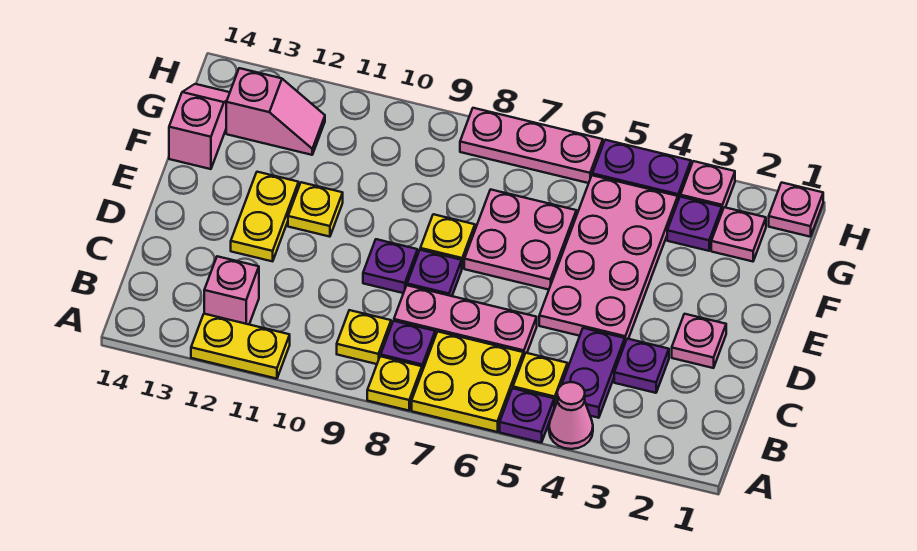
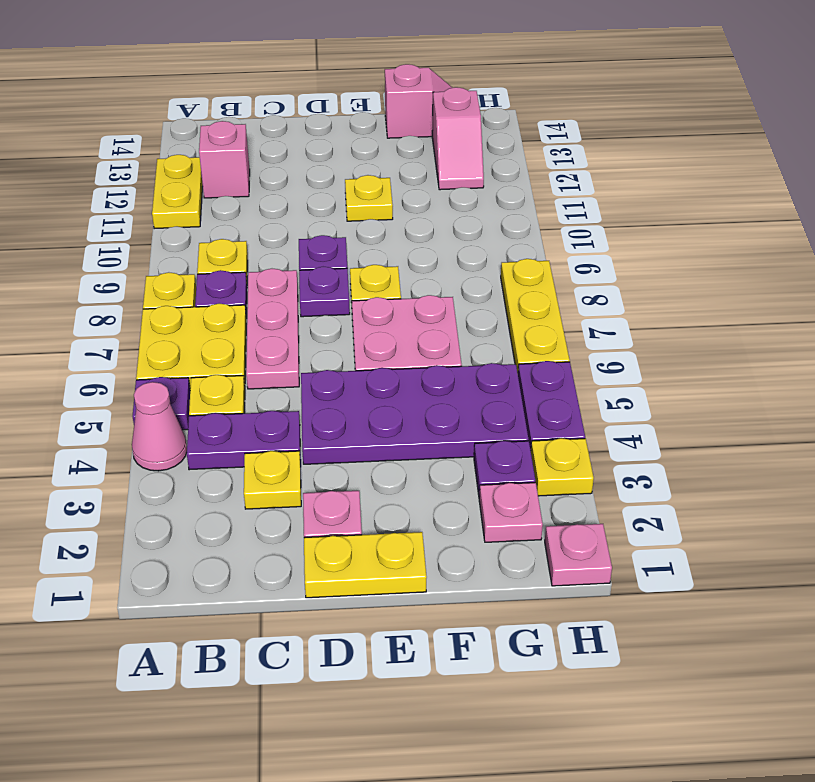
purple plate C3 level 1 -> yellow plate C3 level 1
pink plate D4:G5 level 1 -> purple plate D4:G5 level 1
yellow plate D12:E12 level 1 -> yellow plate D1:E1 level 1
pink plate H3 level 1 -> yellow plate H3 level 1
pink plate H6:H8 level 1 -> yellow plate H6:H8 level 1

